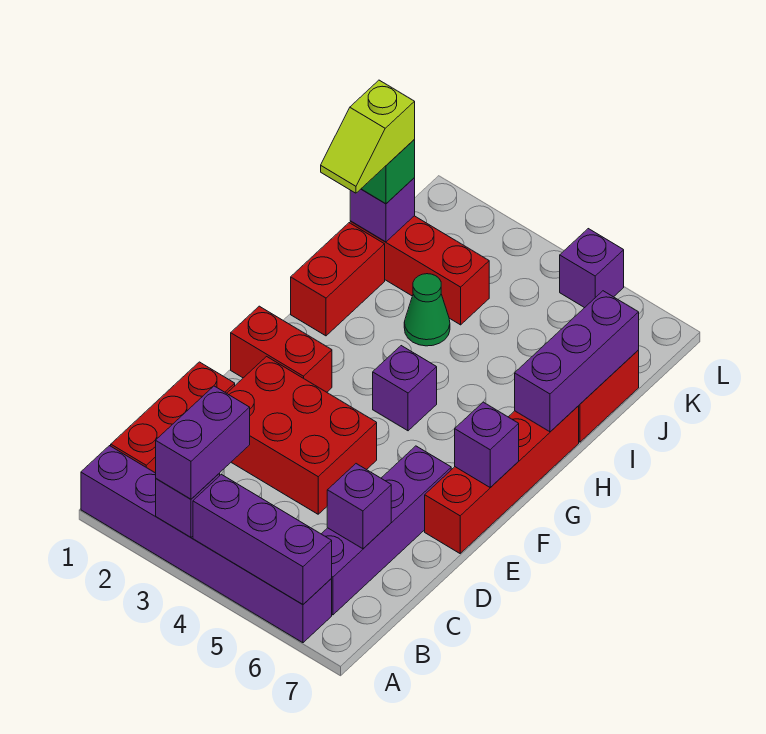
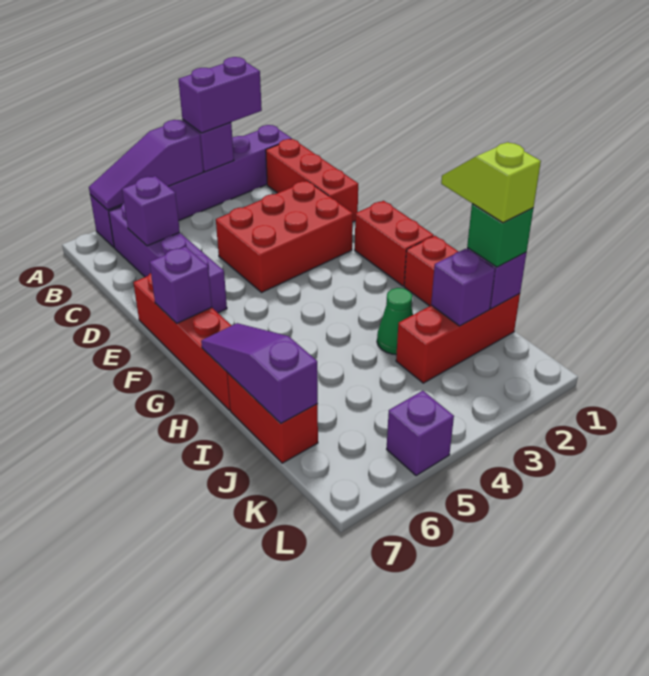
purple brick A3:B3 level 3 -> purple brick A2:A3 level 3
purple brick A4:A6 level 2 -> purple slope A4:A6 level 2 top 4
red brick F1:F2 level 1 -> red brick F1:G1 level 1
purple brick G4 level 1 -> purple brick J2 level 2
purple brick H7:J7 level 2 -> purple slope H7:J7 level 2 top J

